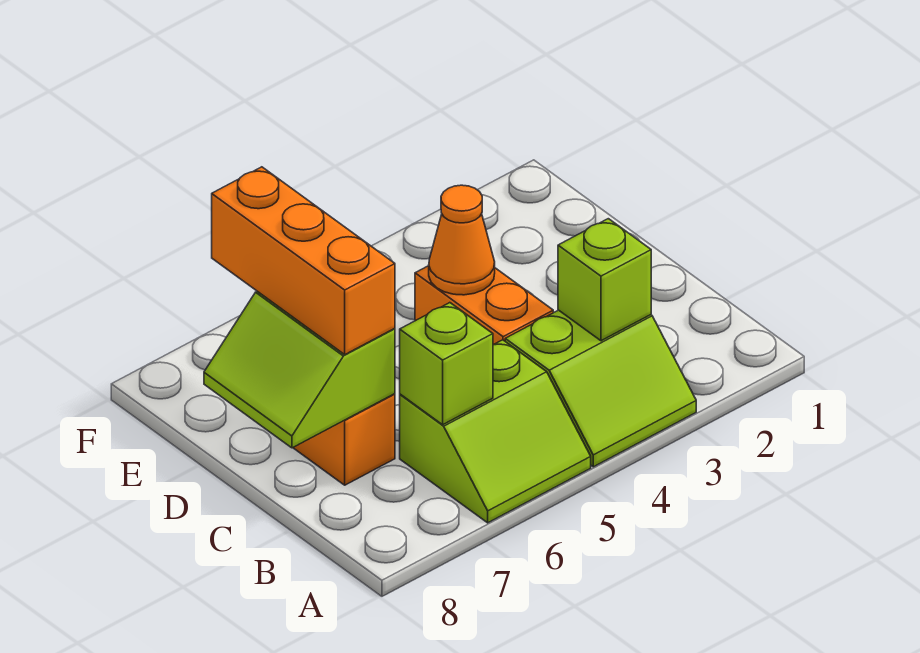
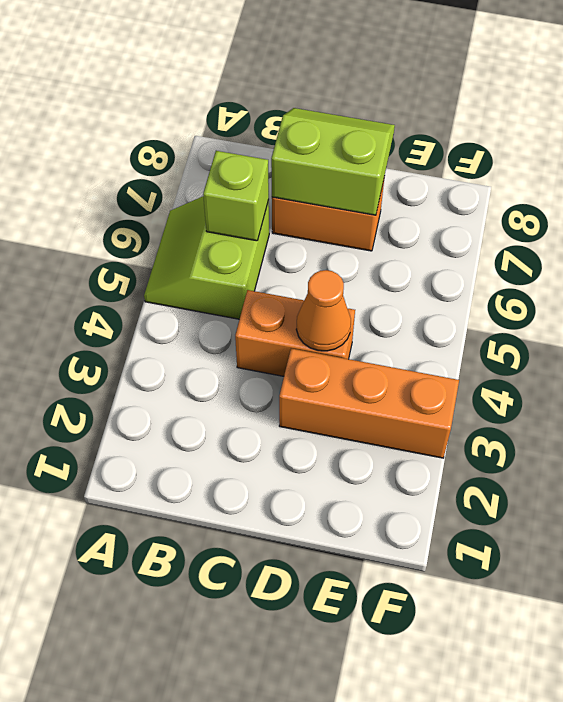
lime slope A3:B4 level 1 top B -> none
lime brick B3 level 2 -> none
orange brick C7:E7 level 3 -> orange brick D3:F3 level 1

